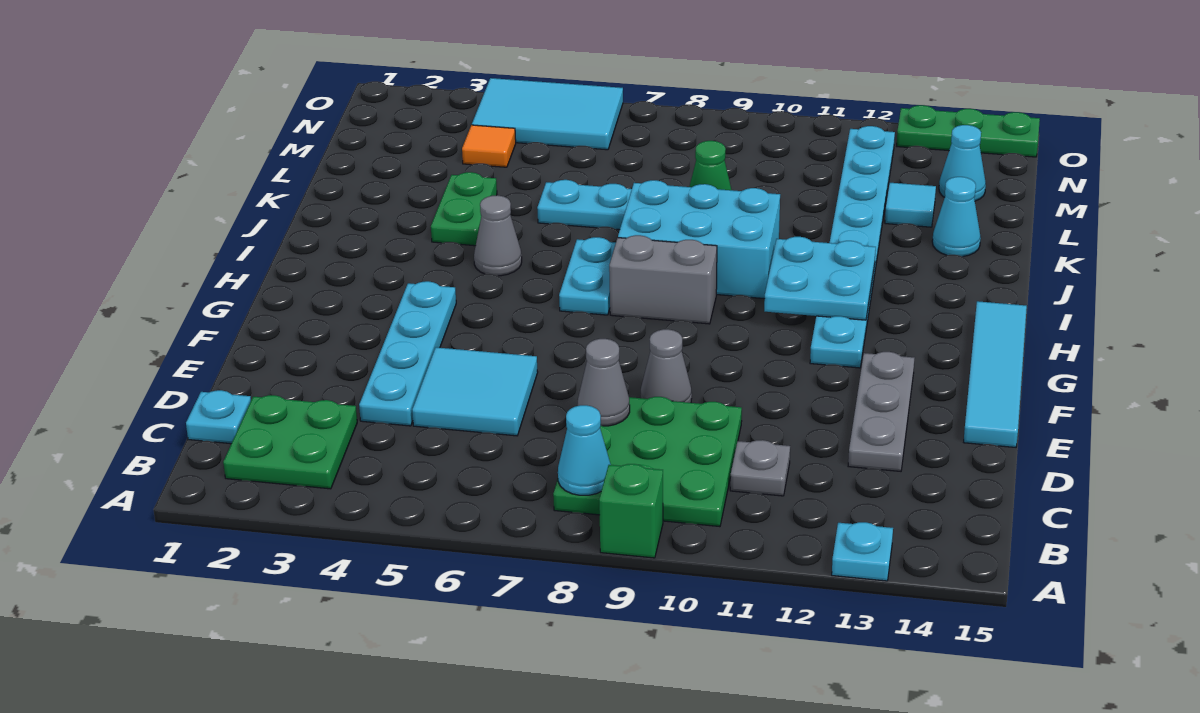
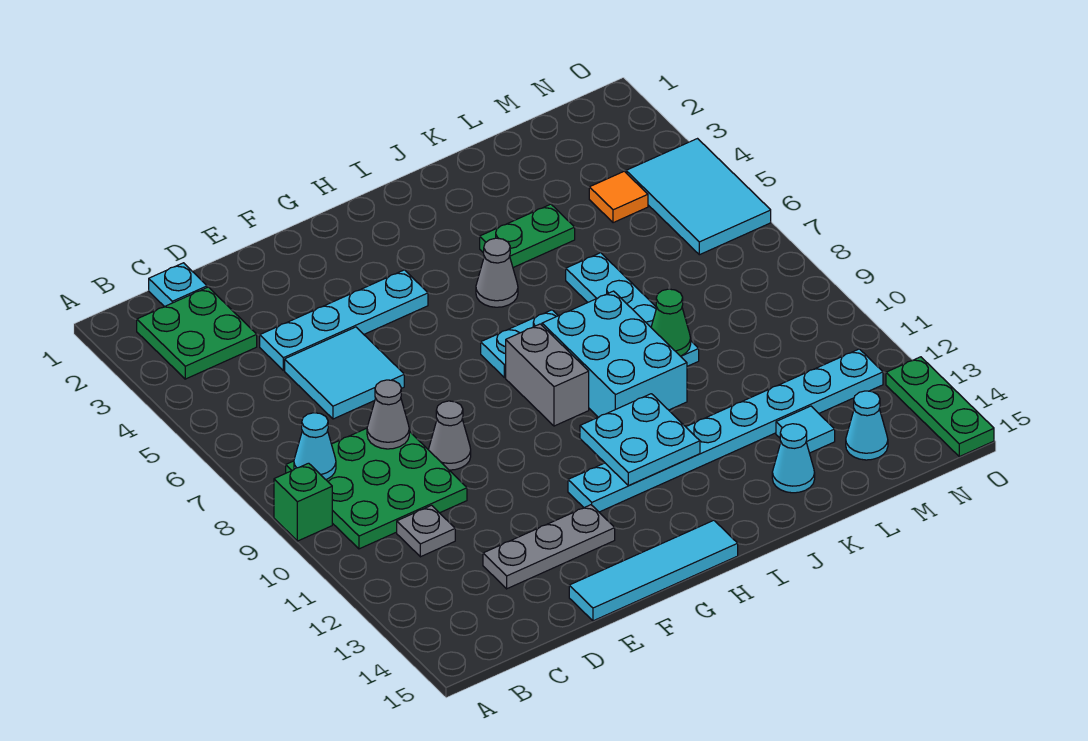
cyan plate A13 level 1 -> none

